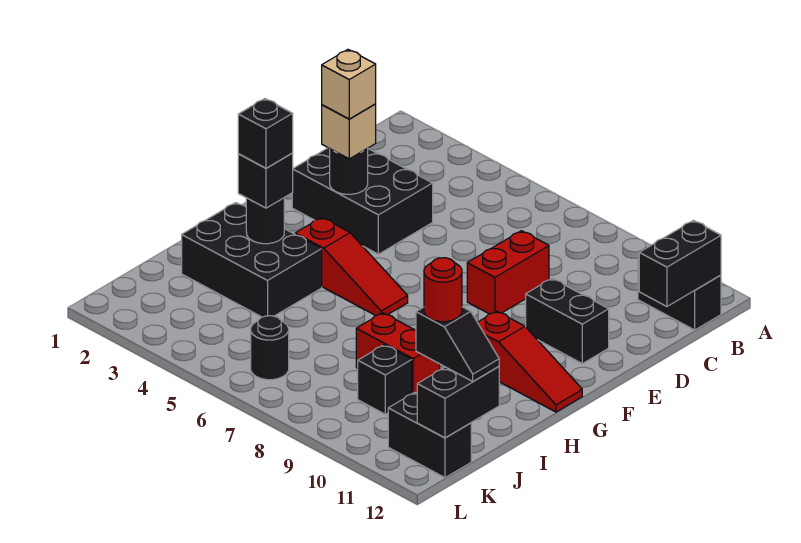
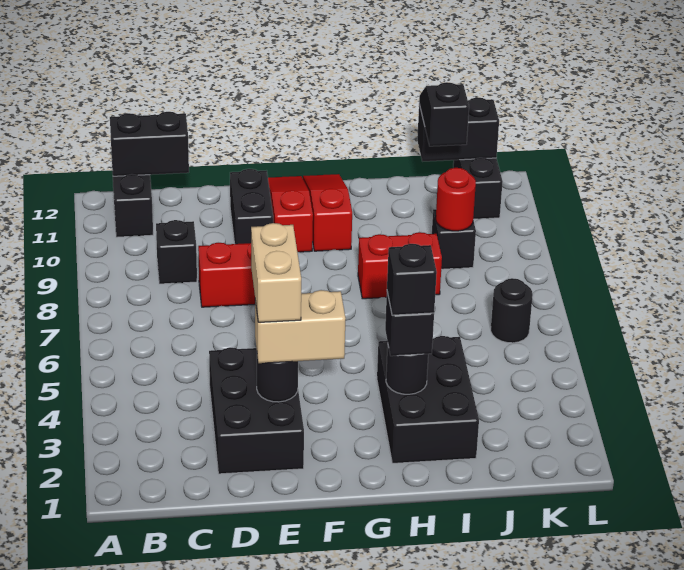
none -> black brick C9 level 1
tan brick E3 level 3 -> tan brick E3:F3 level 3
tan brick E3 level 4 -> tan brick E3:E4 level 4
red slope G4:G6 level 1 top 4 -> red slope F10:F12 level 1 top 10
red brick I8:I9 level 1 -> red brick H8:I8 level 1
red round brick J11 level 4 -> red round brick J9 level 2

